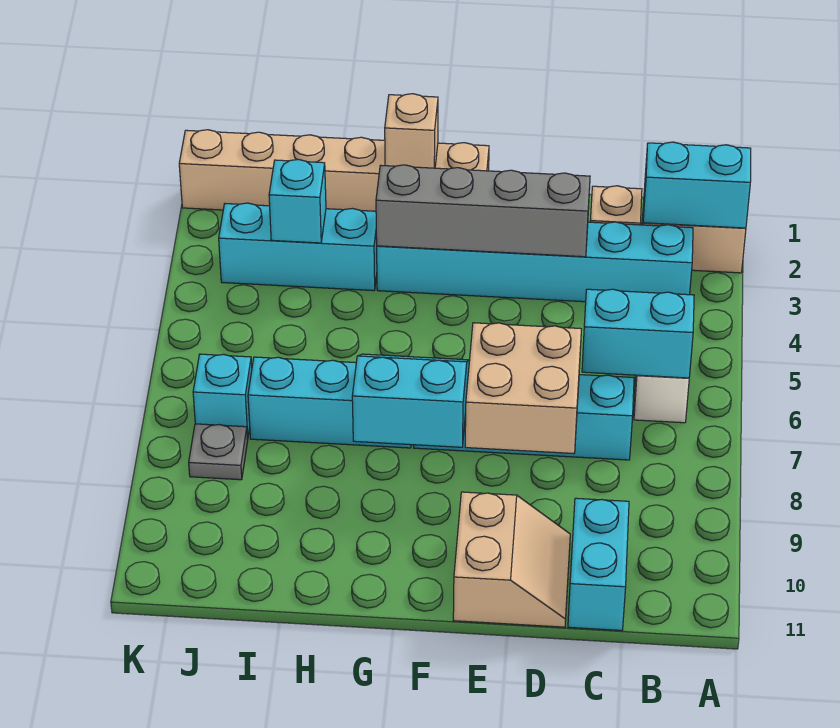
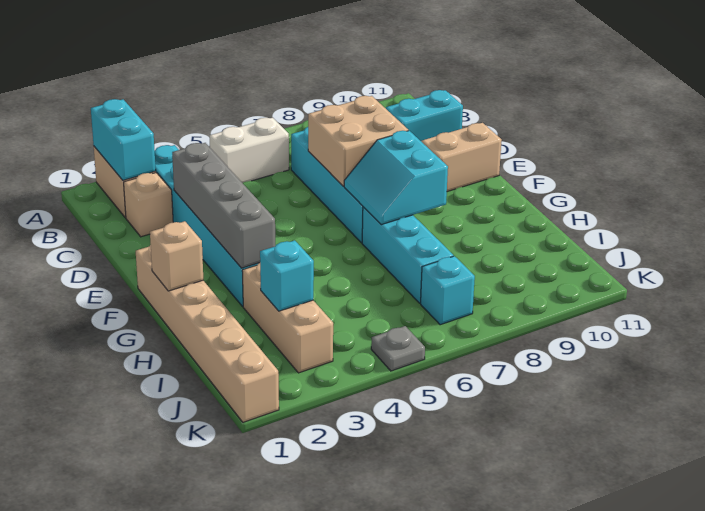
cyan brick B6:C6 level 2 -> none
cyan brick H3:J3 level 1 -> tan brick H3:J3 level 1
grey plate J8 level 1 -> grey plate K5 level 1

